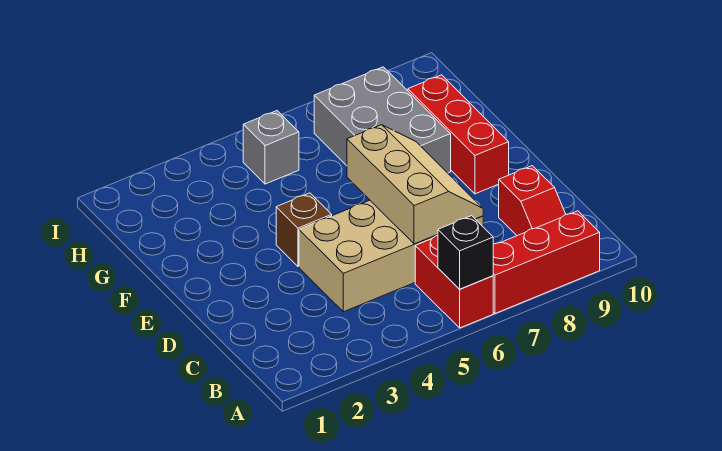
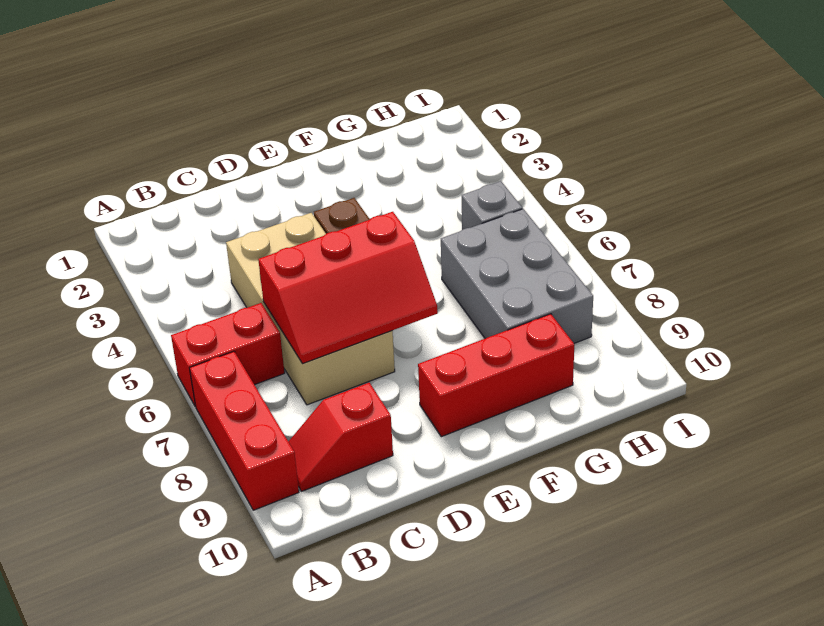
black brick A6 level 2 -> none
tan slope C6:E7 level 2 top 6 -> red slope C6:E7 level 2 top 6
grey brick F7:H8 level 1 -> grey brick G6:H8 level 1

